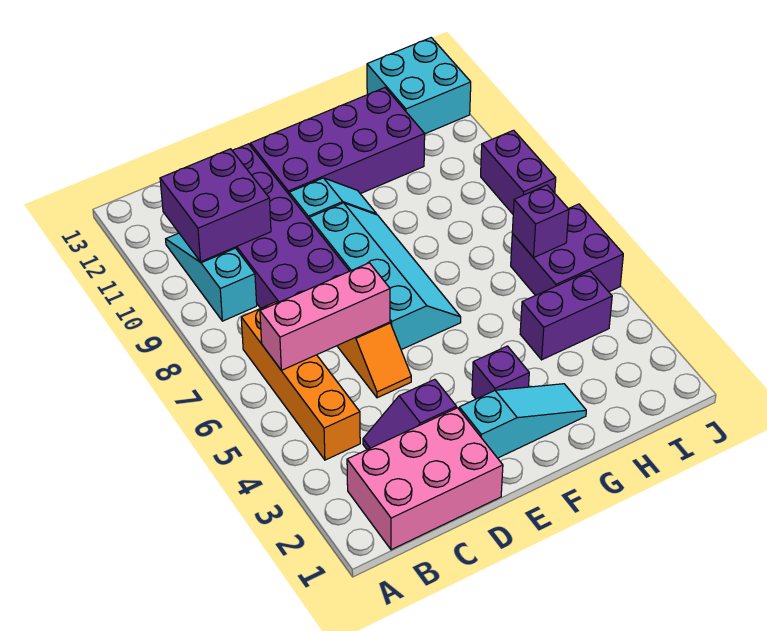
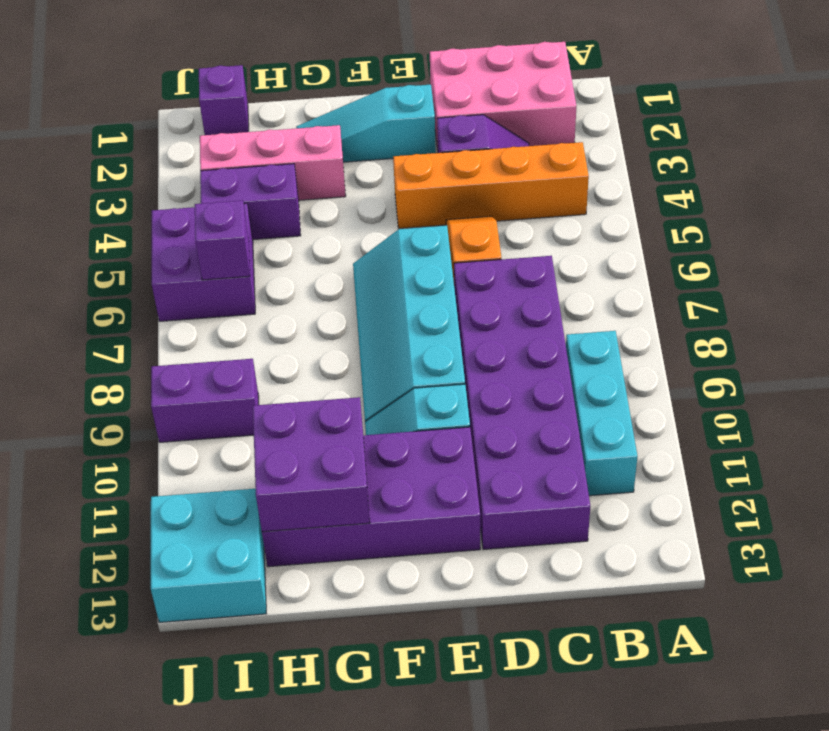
orange brick B4:B7 level 1 -> orange brick B4:E4 level 1
pink brick B6:D6 level 2 -> pink brick G3:I3 level 1
cyan slope B9:B11 level 1 top 9 -> cyan brick B9:B11 level 1
purple brick B10:C11 level 2 -> purple brick G11:H12 level 2
purple brick F3 level 1 -> purple brick I1 level 1
purple brick J8:J9 level 1 -> purple brick I9:J9 level 1

